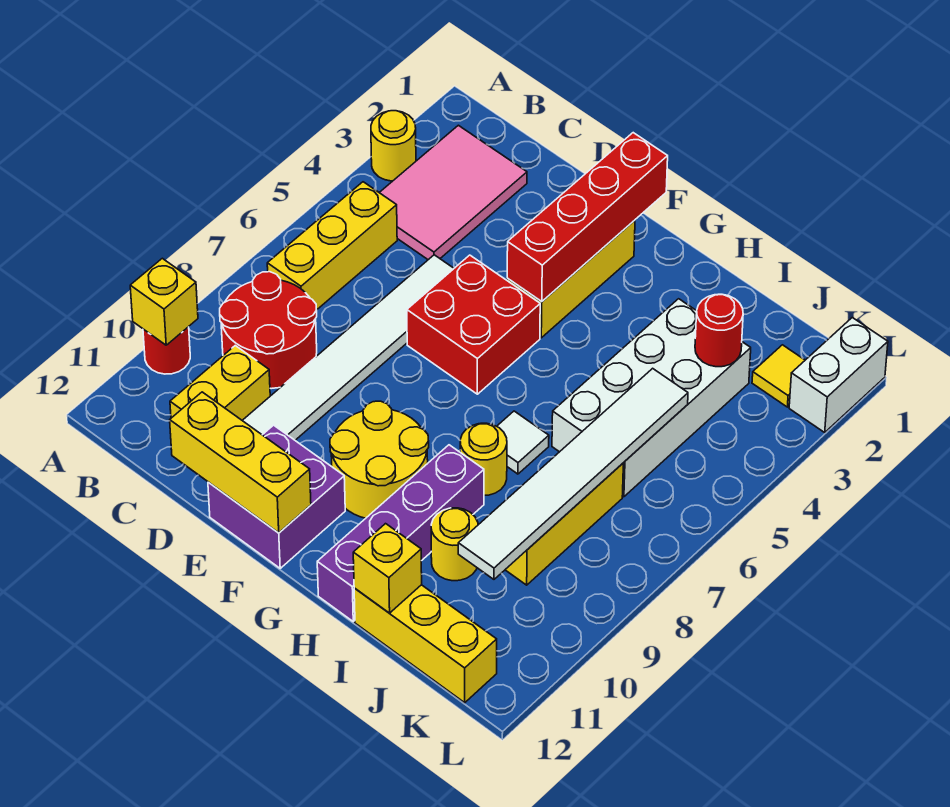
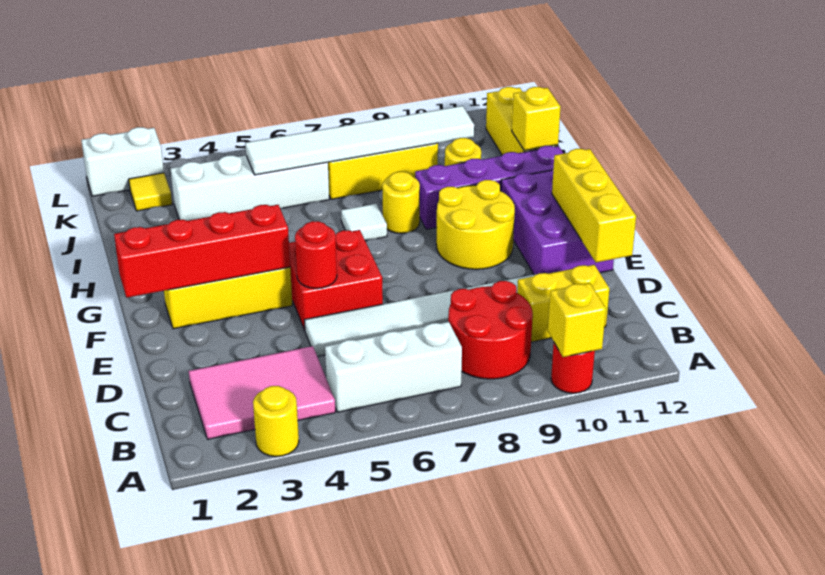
yellow brick B5:B7 level 1 -> white brick B5:B7 level 1
purple brick E11:F12 level 1 -> purple brick E11:G12 level 1
white brick I3:J6 level 1 -> white brick J3:J6 level 1
red round brick J3 level 2 -> red round brick E5 level 2

